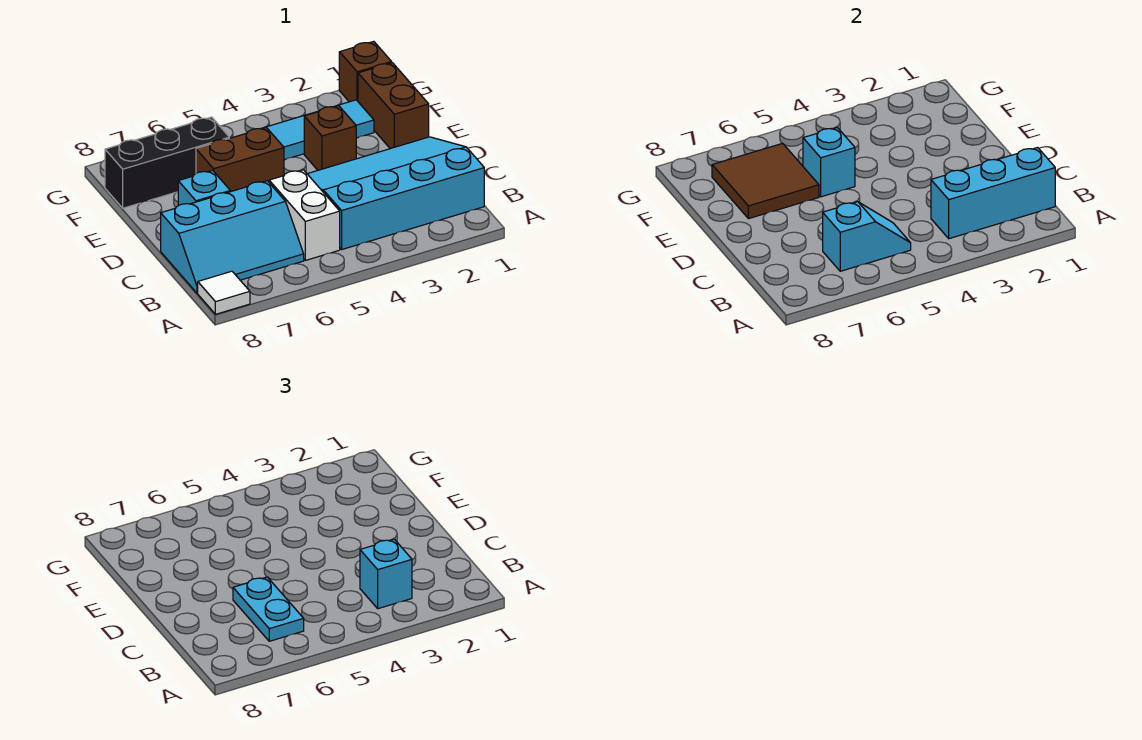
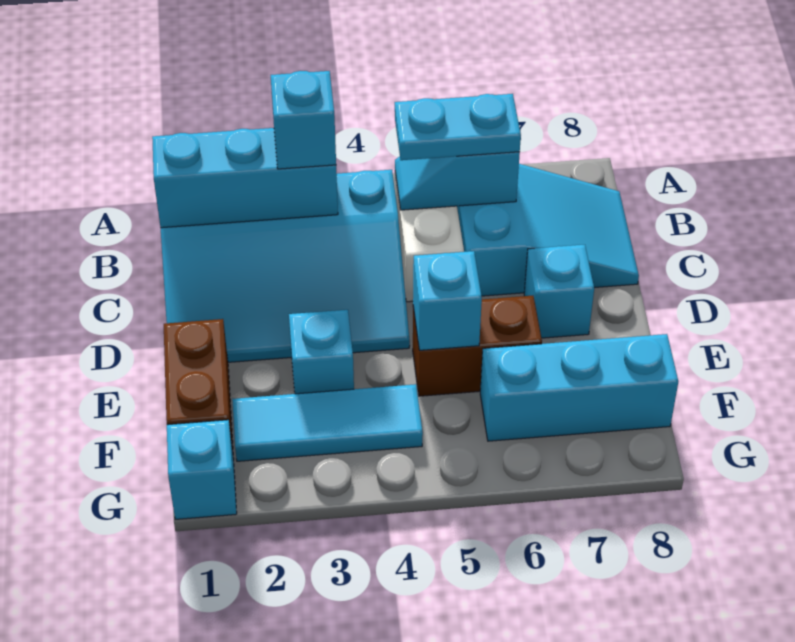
white tile A8 level 1 -> none
cyan slope B6:C8 level 1 top C -> cyan slope B6:C8 level 1 top 6
cyan plate B6:C6 level 3 -> cyan plate B5:B6 level 3
brown brick E3 level 1 -> cyan brick E3 level 1
brown tile E6:F7 level 2 -> none
black brick F6:F8 level 1 -> cyan brick F6:F8 level 1
brown brick G1 level 1 -> cyan brick G1 level 1

